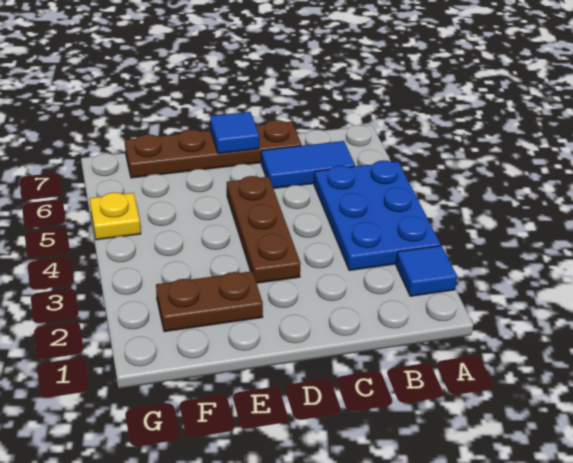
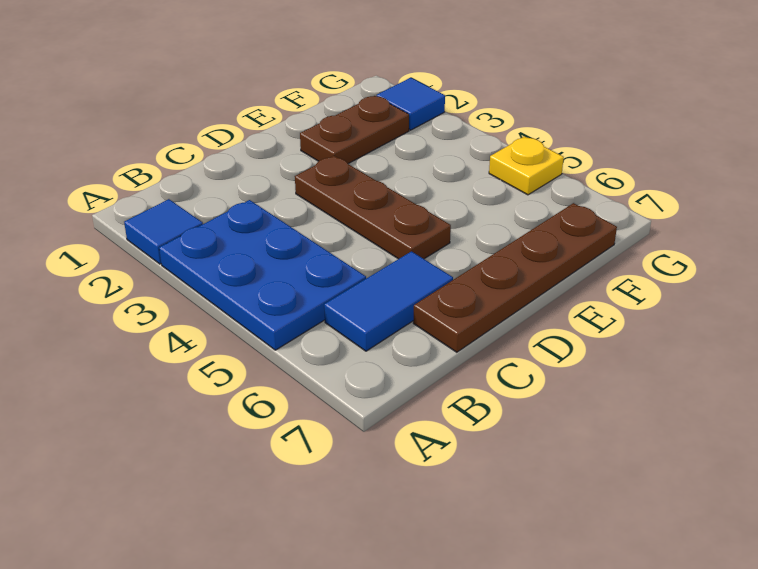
blue tile D7 level 2 -> blue tile G2 level 1

